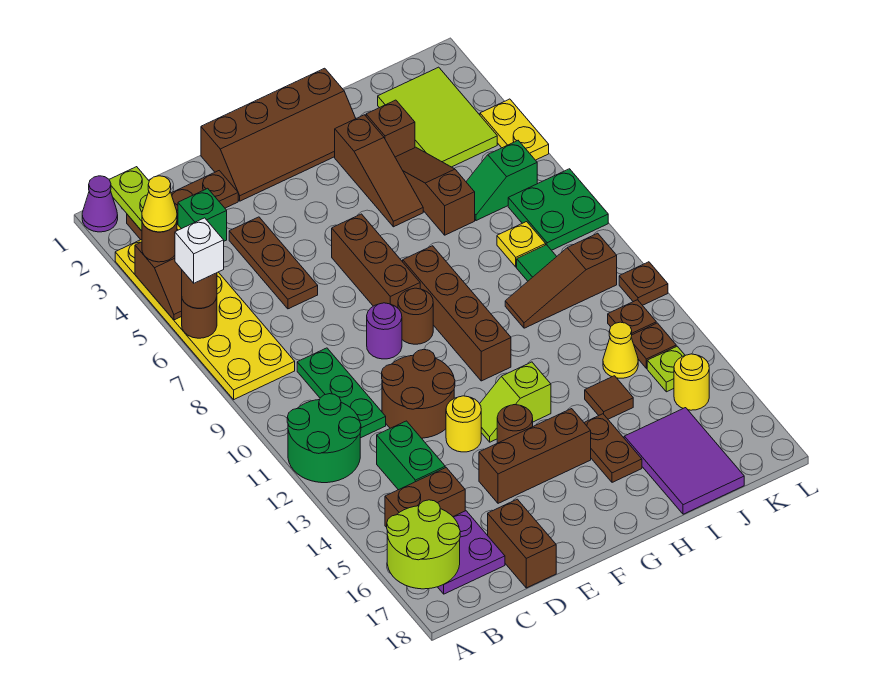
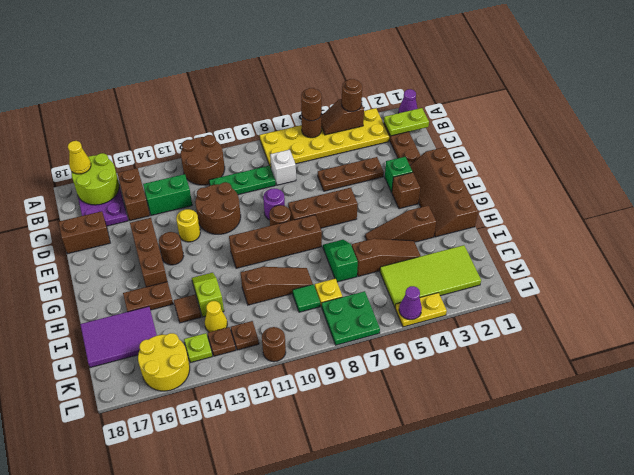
yellow cone A4 level 4 -> yellow cone A17 level 3
white brick A6 level 4 -> white brick C8 level 1
green round brick A11:B12 level 1 -> brown round brick A11:B12 level 1
green brick C3 level 1 -> green brick E3 level 1
lime slope F13:G13 level 1 top G -> lime slope H13:I13 level 1 top I
brown brick I3 level 1 -> brown brick F3 level 1
brown slope I10:K10 level 1 top K -> brown slope I9:I11 level 1 top 11
lime tile J2:K4 level 1 -> lime tile J2:K5 level 1
green slope J6:K6 level 1 top K -> green slope H7:I7 level 1 top I
yellow round brick K15 level 1 -> yellow round brick K15:L16 level 1
none -> purple cone L5 level 2
brown plate L11 level 1 -> brown round brick L11 level 1

